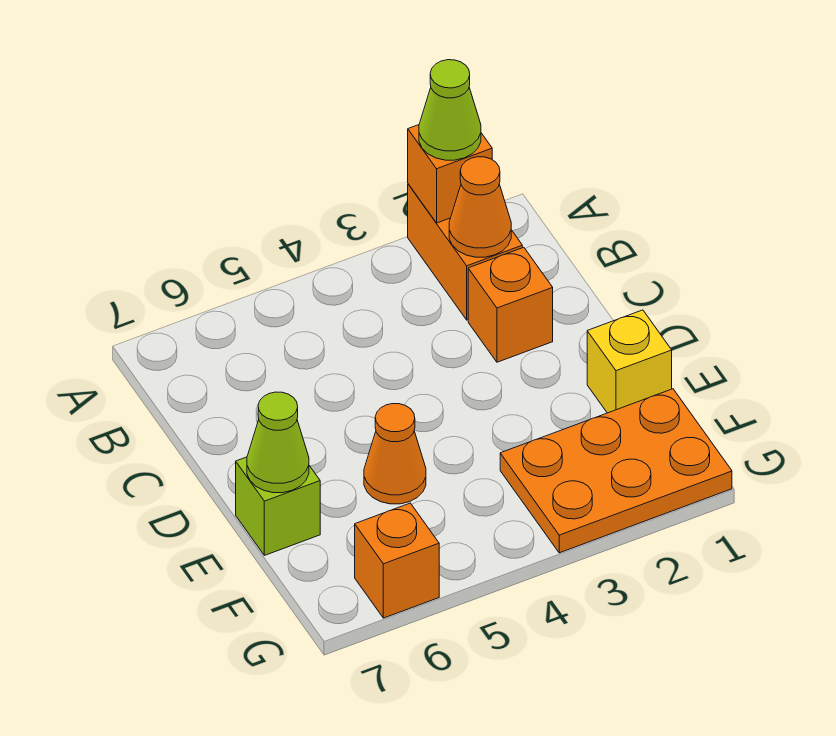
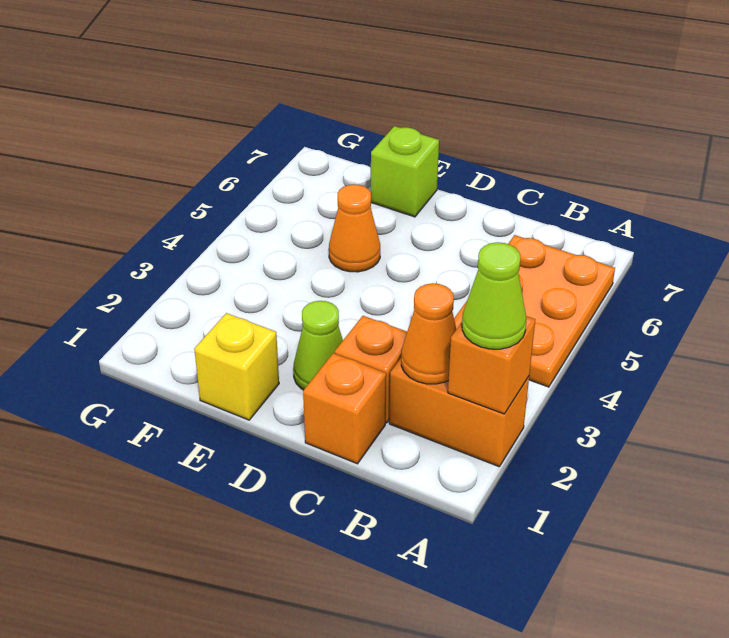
lime cone E7 level 2 -> lime cone D2 level 1
orange plate F1:G3 level 1 -> orange plate A4:B6 level 1
orange brick G6 level 1 -> orange brick C1 level 1

